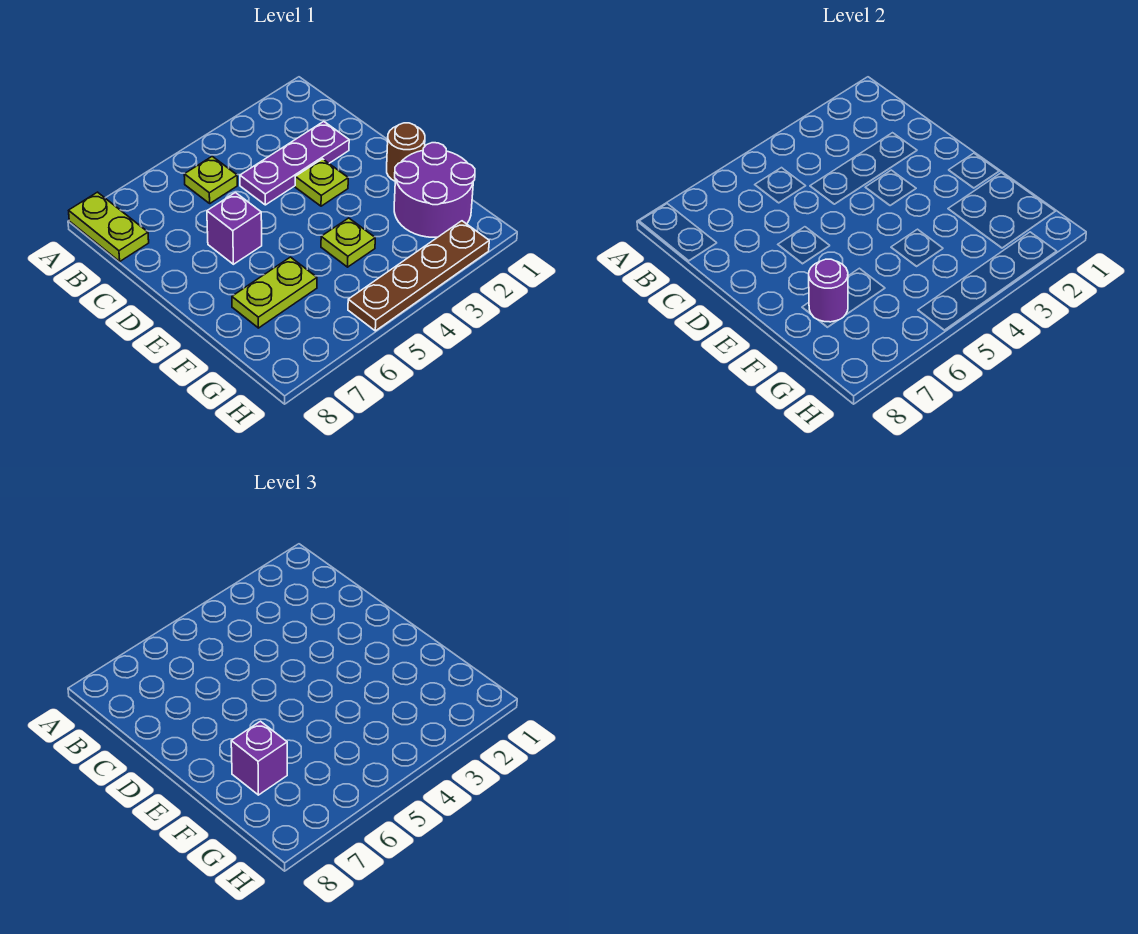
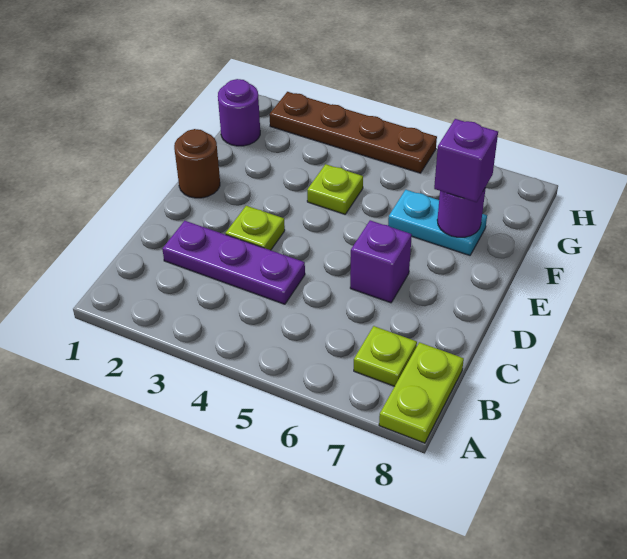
lime plate B5 level 1 -> lime plate B7 level 1
purple round brick F1:G2 level 1 -> purple round brick G1 level 1
lime plate F6:F7 level 1 -> cyan plate F6:F7 level 1

